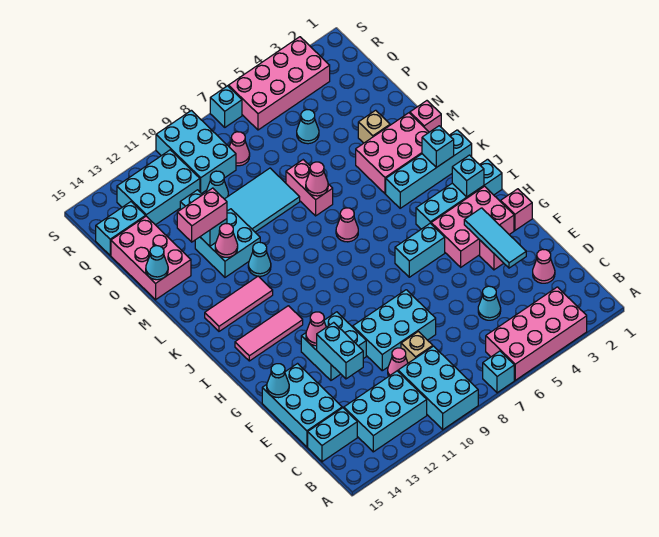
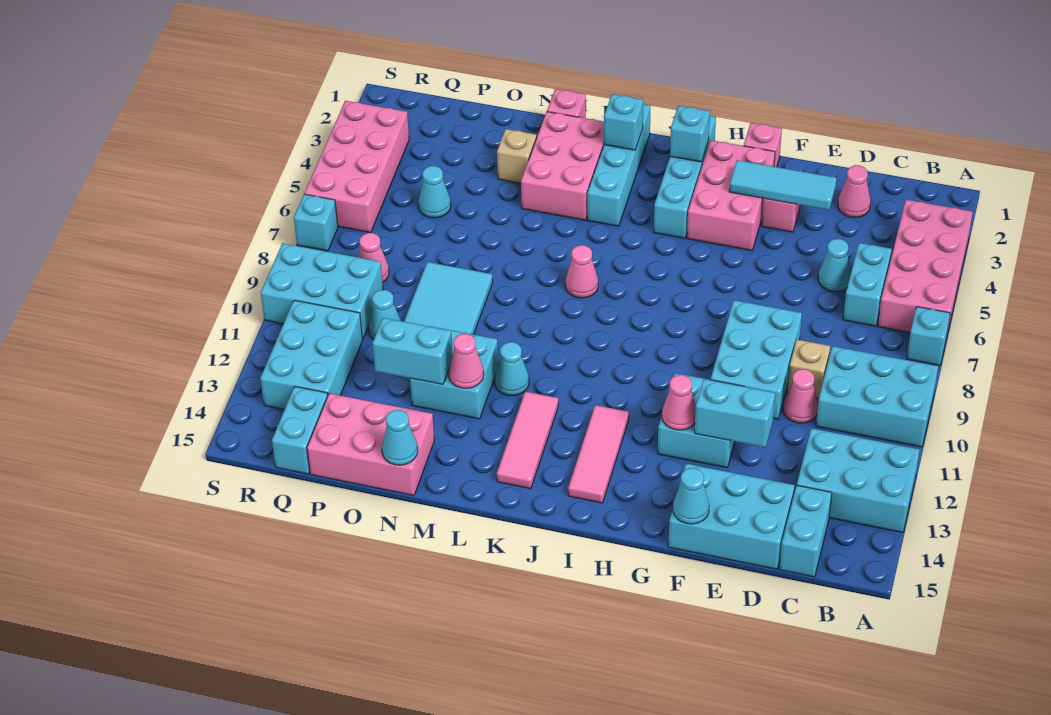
cyan brick B11:C13 level 1 -> cyan brick A12:C13 level 1
cyan brick H5:H6 level 1 -> cyan brick C5:C6 level 1
pink brick M7:N7 level 1 -> none
pink cone M7 level 2 -> none
pink brick N12:N13 level 3 -> none

